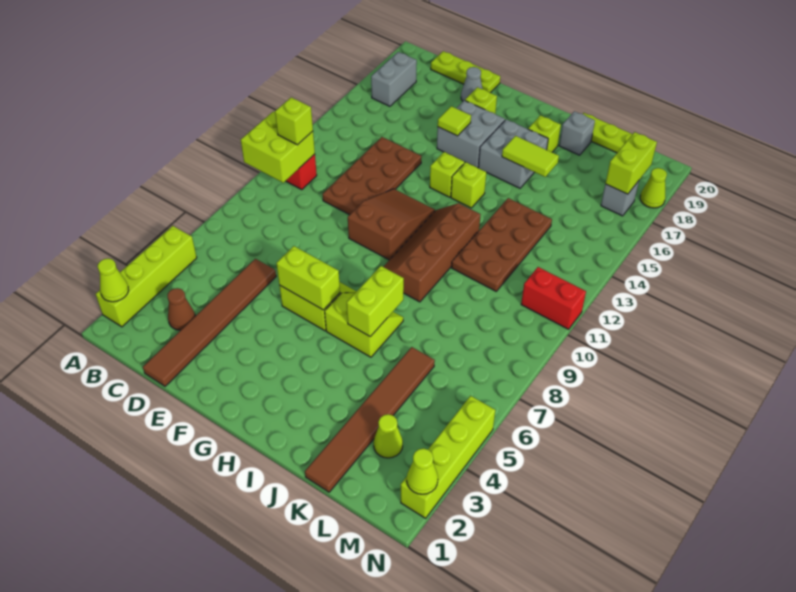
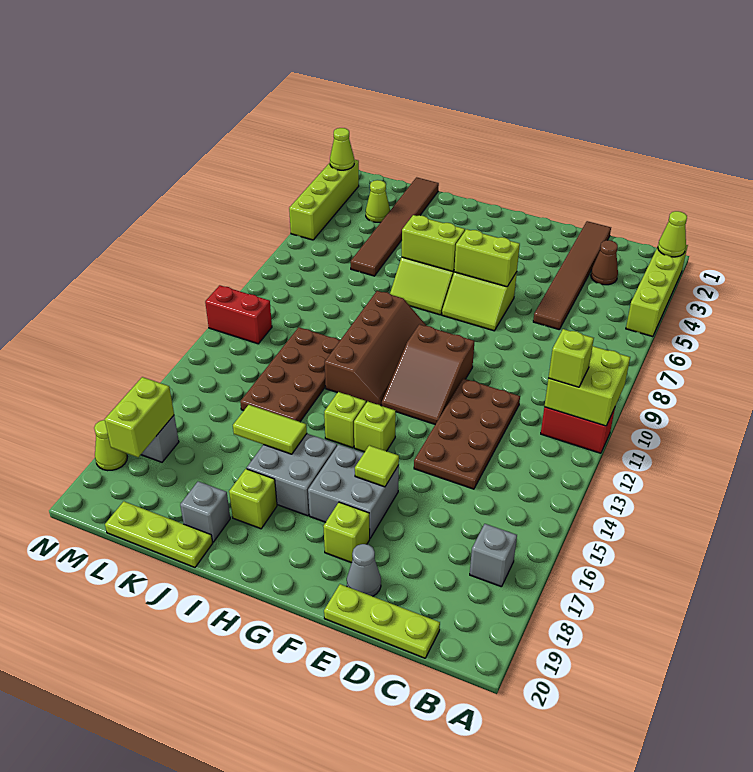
grey brick B17:B18 level 1 -> grey brick B17 level 1
lime brick I6:I7 level 2 -> lime brick H6:I6 level 2

